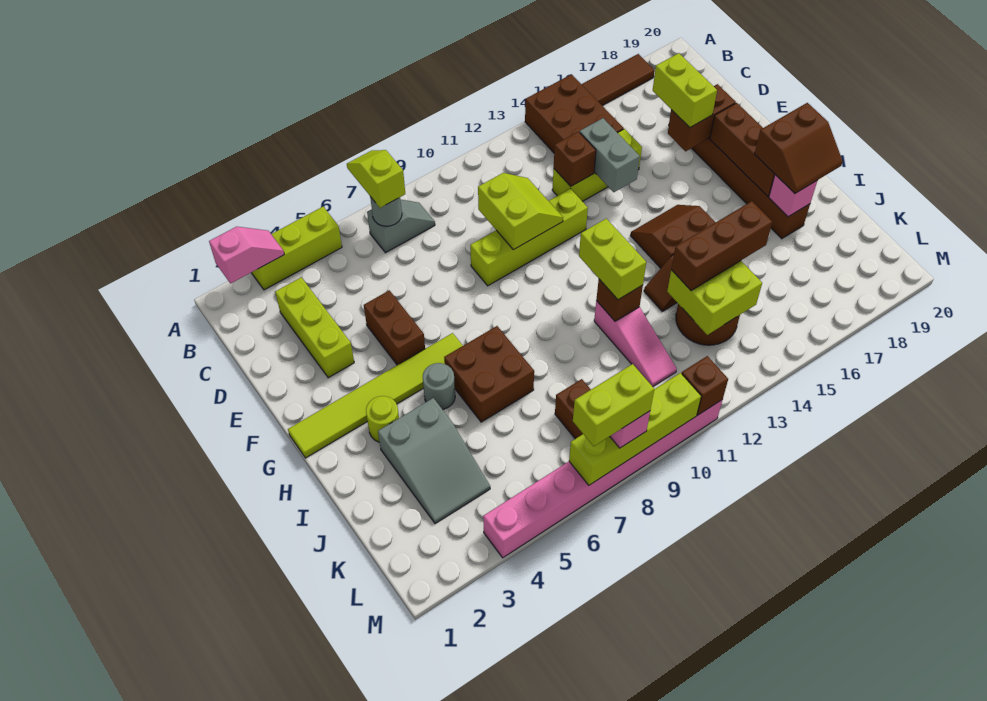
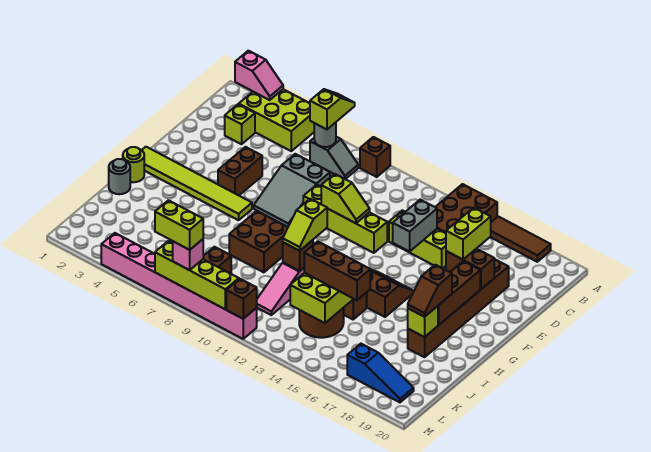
lime brick A3:A5 level 1 -> lime brick A3:B5 level 1
lime brick C3:E3 level 1 -> lime brick C3 level 1
lime slope D10:E11 level 2 top 10 -> lime slope E10:E11 level 2 top 10
brown brick D13 level 2 -> brown brick A9 level 1
lime round brick H3 level 1 -> lime round brick H1 level 1
grey round brick H5 level 1 -> grey round brick I1 level 1
brown brick H6:I7 level 1 -> brown brick H8:I9 level 1
lime brick H11:I11 level 3 -> lime slope H11:I11 level 3 top H
brown slope H18:I19 level 3 top H -> brown slope H18:I18 level 3 top H
grey slope I3:K4 level 1 top I -> grey slope D7:F8 level 1 top D
pink brick I18 level 2 -> lime brick I18 level 2
none -> blue slope L17:L19 level 1 top 17

